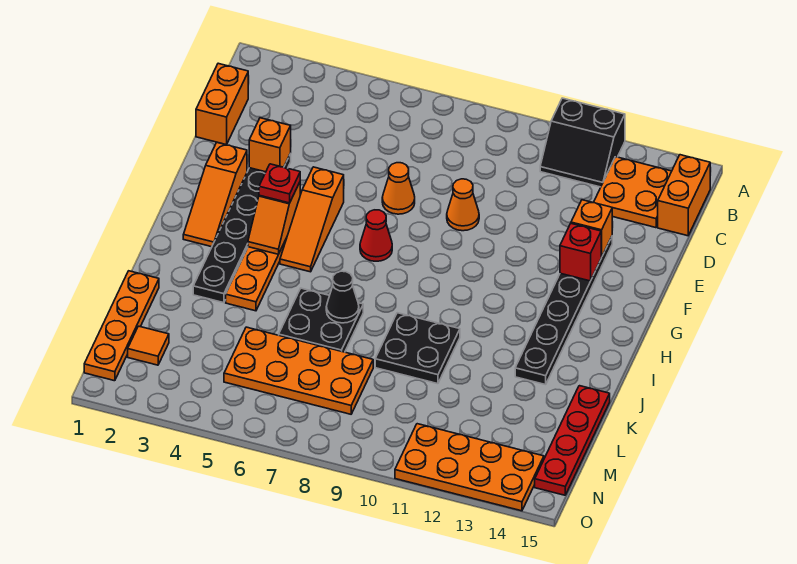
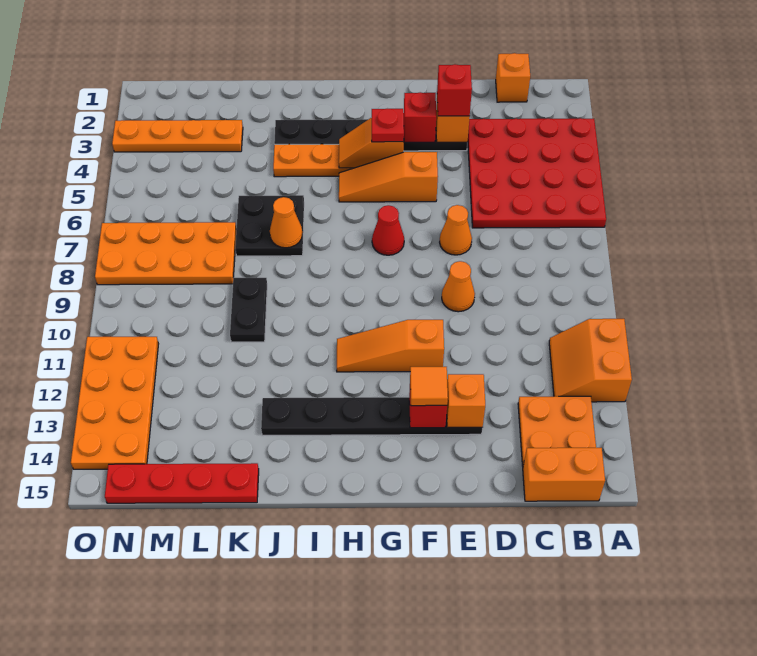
none -> red plate A3:D6 level 1
black slope A11:B12 level 1 top A -> orange slope A11:B12 level 1 top A
orange brick C1:D1 level 1 -> orange brick C1 level 1
none -> red brick E3 level 3
orange slope F2:H2 level 1 top F -> orange slope F11:H11 level 1 top F
none -> red brick F3 level 2
black cone J7 level 2 -> orange cone J7 level 2
black plate J9:K10 level 1 -> black plate K9:K10 level 1
orange plate K1:N1 level 1 -> orange plate L3:O3 level 1
orange plate L5:M8 level 1 -> orange plate L7:O8 level 1
orange tile M2 level 1 -> orange tile F13 level 3

